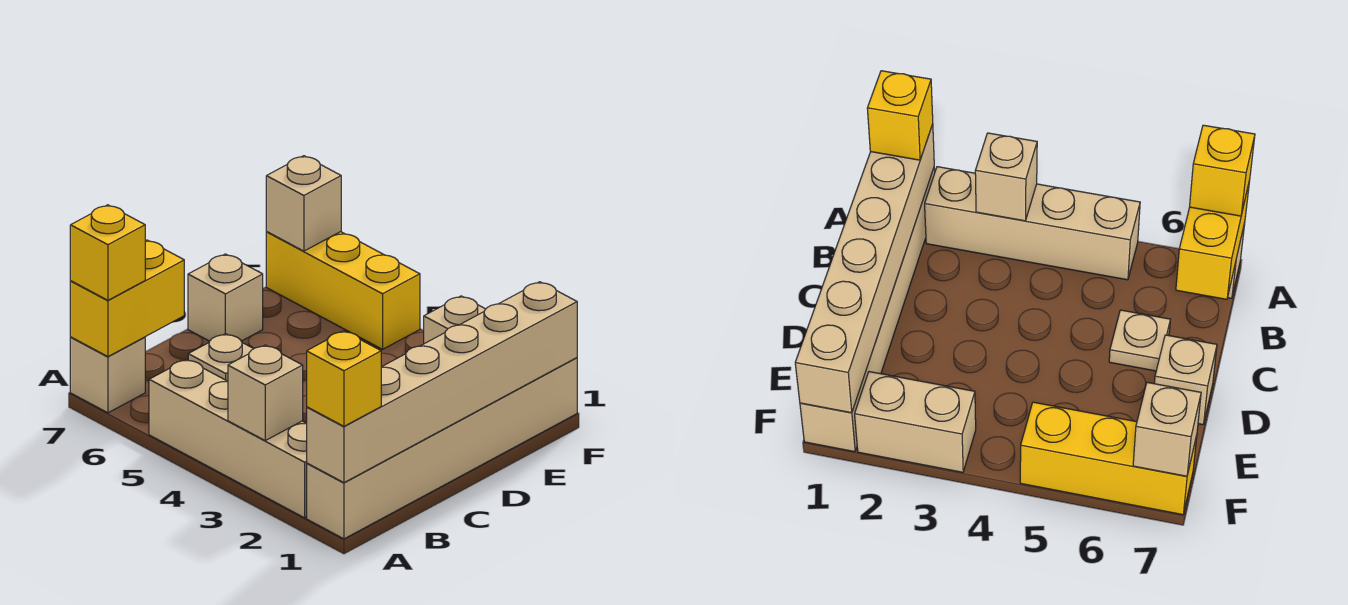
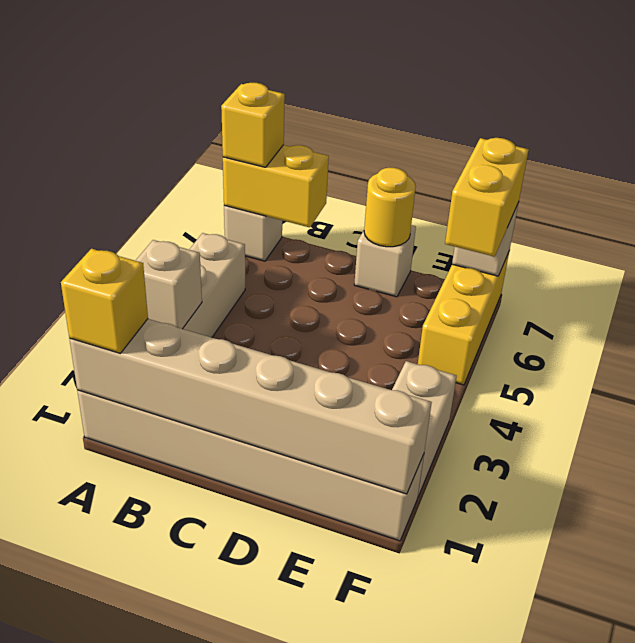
tan plate C6 level 1 -> none
none -> yellow round brick D7 level 2
none -> yellow brick F6:F7 level 3

